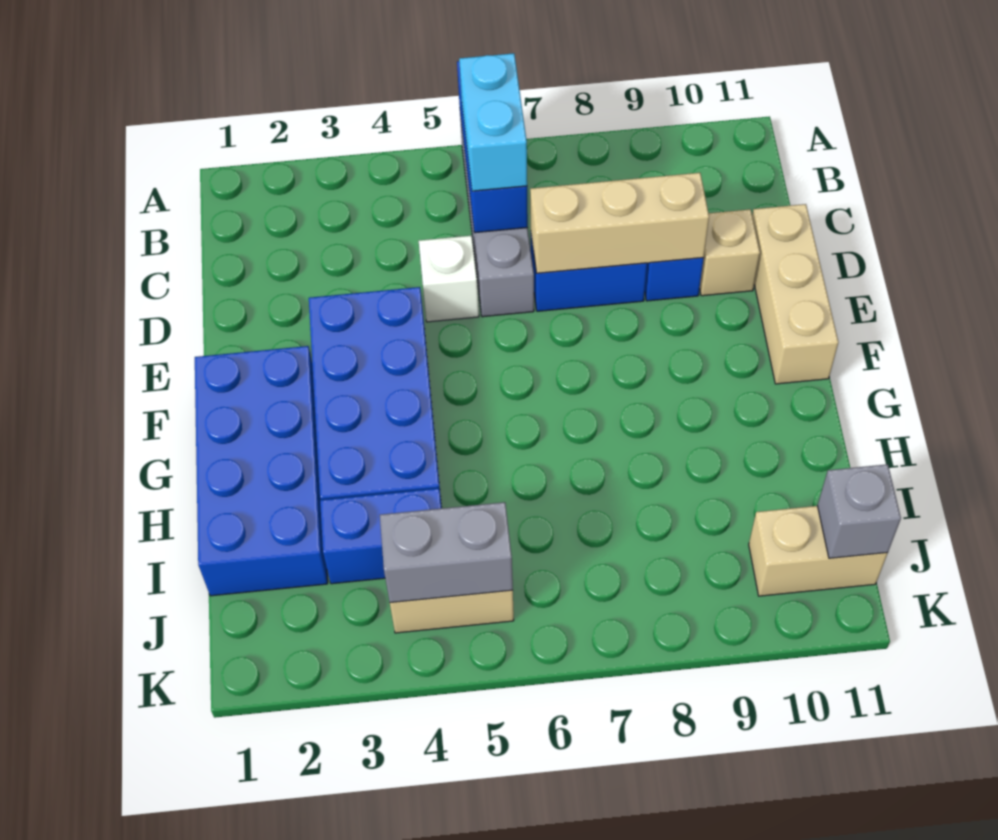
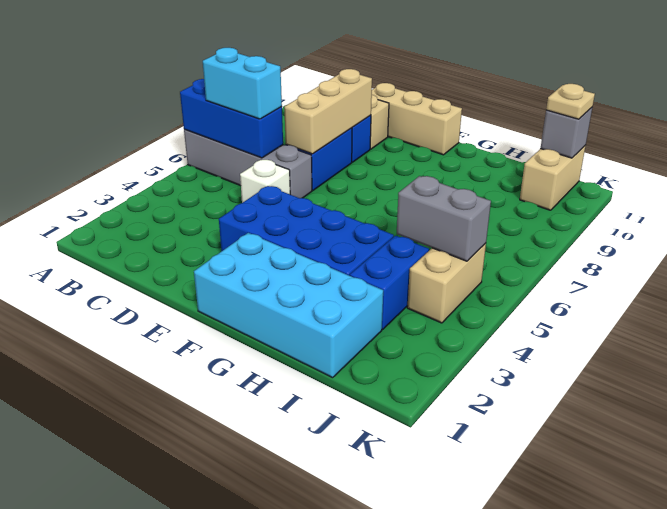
blue brick F1:I2 level 1 -> cyan brick F1:I2 level 1
grey brick J4:J5 level 2 -> grey brick I5:J5 level 2
none -> tan plate J11 level 3

